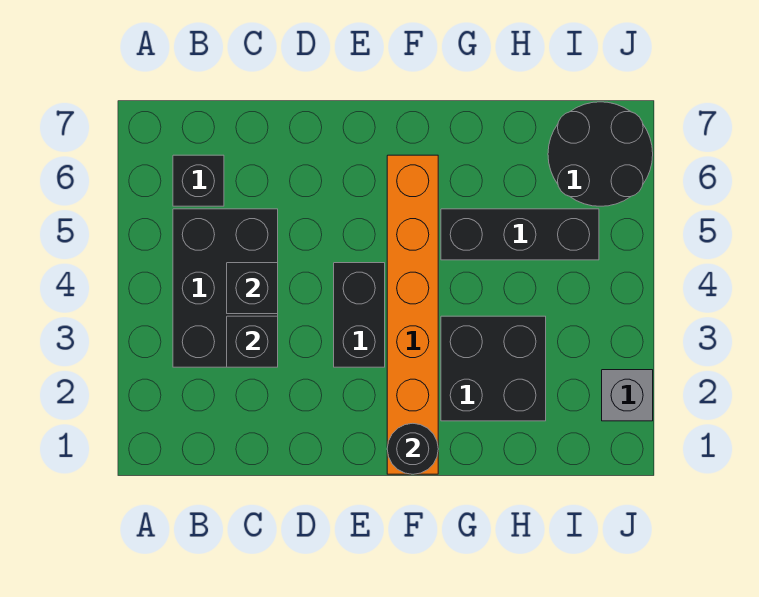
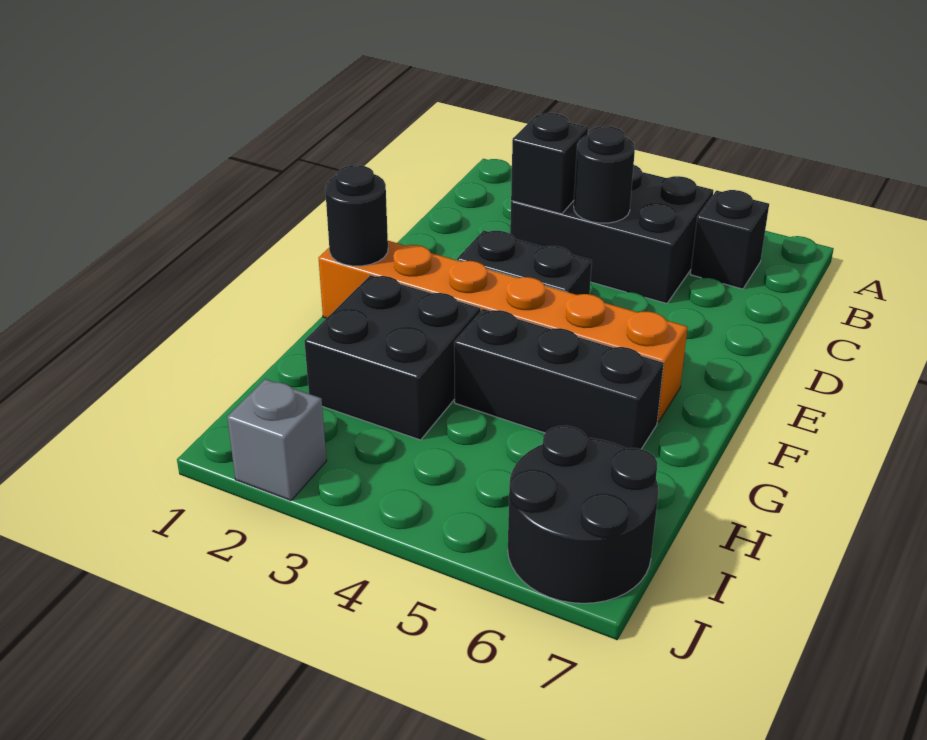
black brick C4 level 2 -> black round brick C4 level 2
black brick G5:I5 level 1 -> black brick G4:G6 level 1

